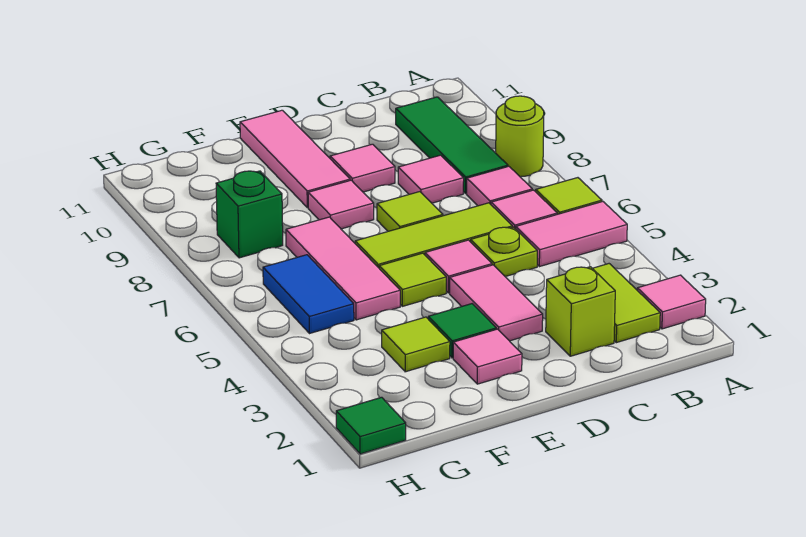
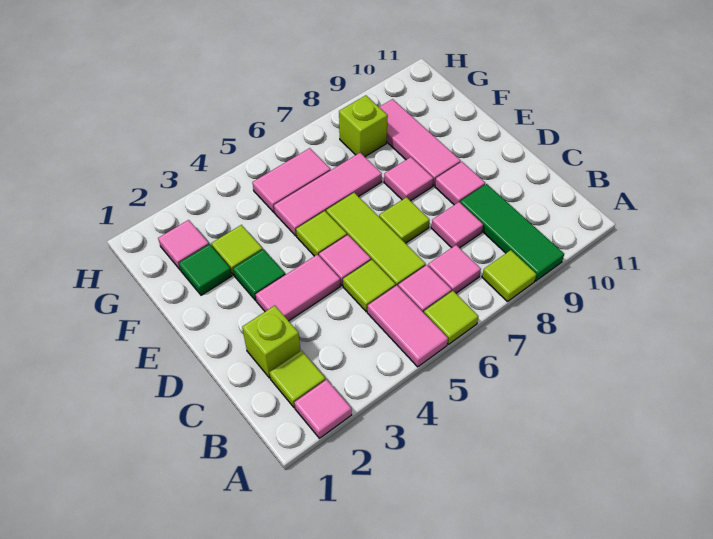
lime round brick A8 level 1 -> lime tile A8 level 1
lime tile B2:B3 level 1 -> lime tile B2 level 1
green tile B8:B10 level 1 -> green tile A9:C9 level 1
lime plate C5 level 1 -> lime tile C5 level 1
pink tile E2 level 1 -> pink tile G2 level 1
pink tile E9:E11 level 1 -> pink tile E9:G9 level 1
blue tile G5:G6 level 1 -> pink tile G5:G6 level 1
green brick G8 level 1 -> lime brick G8 level 1
green tile H1 level 1 -> green tile F2 level 1

